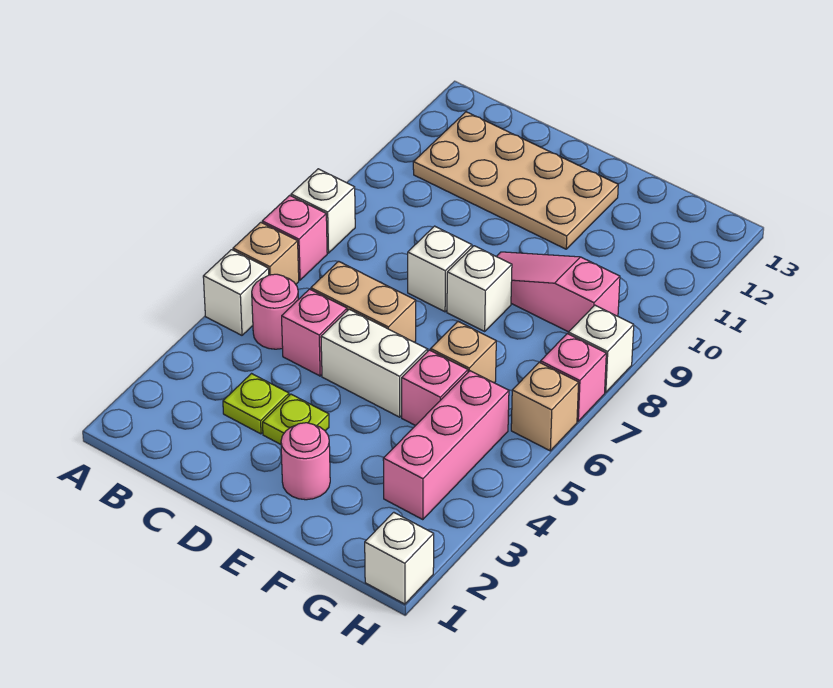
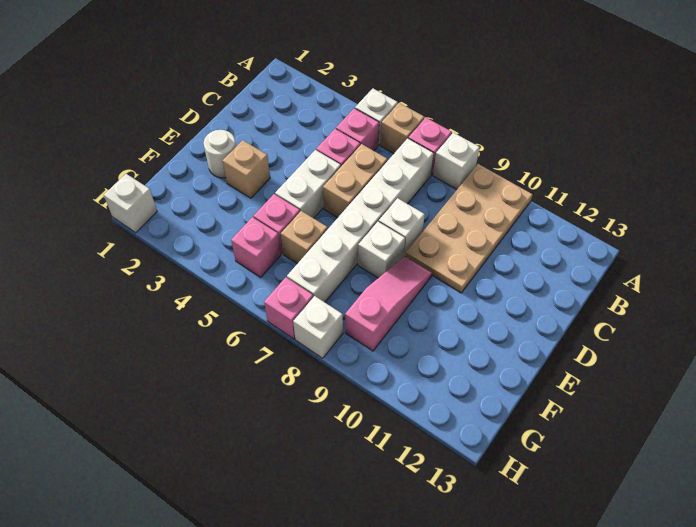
pink round brick B5 level 1 -> pink brick B5 level 1
none -> white brick B7:G7 level 1
tan plate B11:E12 level 1 -> tan plate A9:D10 level 1
lime plate C3 level 1 -> none
lime plate D3 level 1 -> none
pink round brick E2 level 1 -> white round brick E2 level 1
pink brick G3:G5 level 1 -> pink brick G5 level 1
tan brick H6 level 1 -> tan brick E3 level 1

